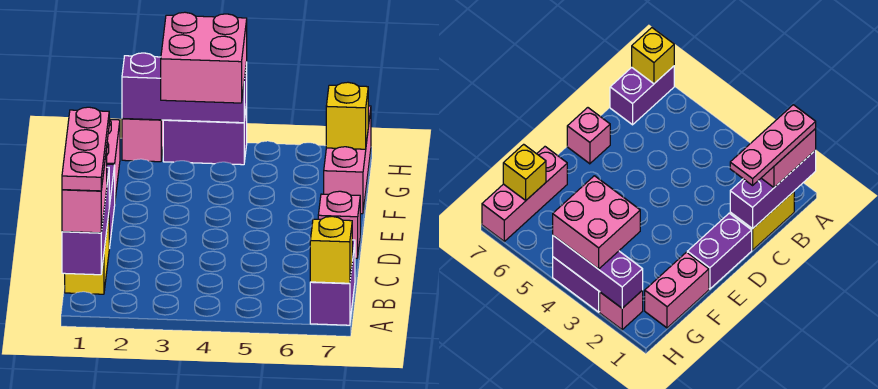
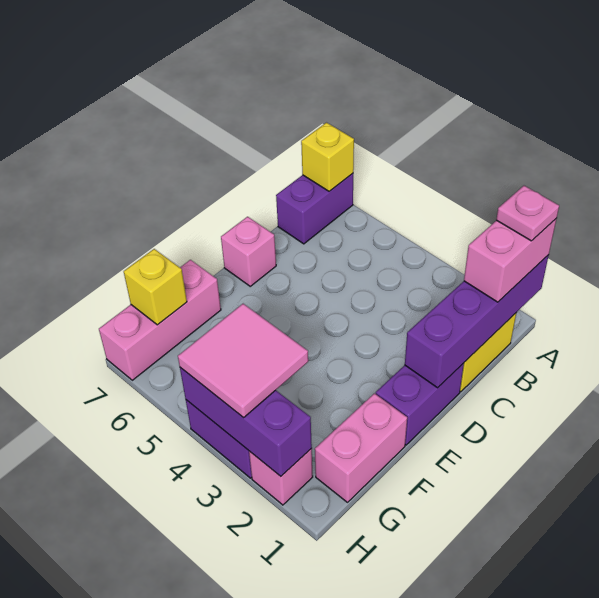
purple brick A1:C1 level 2 -> purple brick A1:D1 level 2
pink plate A1:C1 level 4 -> pink plate A1 level 4
pink brick G3:H4 level 3 -> pink tile G3:H4 level 3

